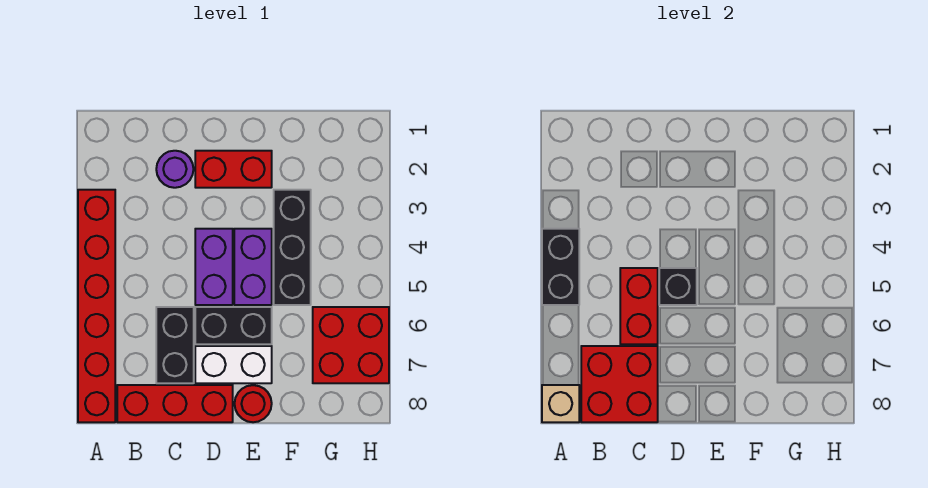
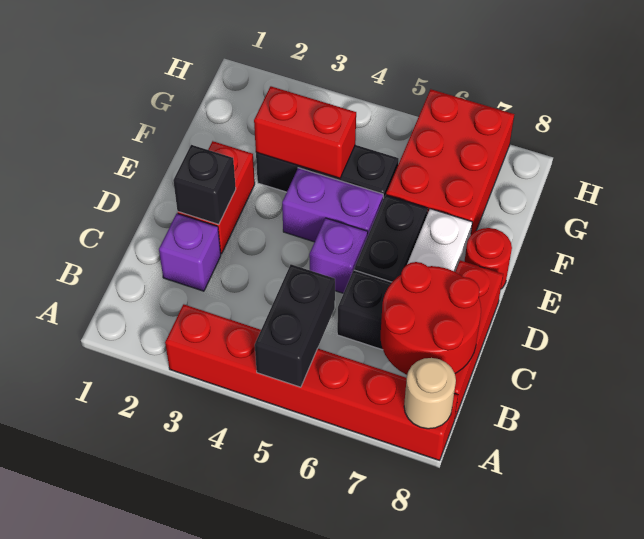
black brick A4:A5 level 2 -> black brick A5:B5 level 2
tan brick A8 level 2 -> tan round brick A8 level 2
red brick B7:C8 level 2 -> red round brick B7:C8 level 2
purple round brick C2 level 1 -> purple brick C2 level 1
red brick C5:C6 level 2 -> red brick F3:F4 level 2
purple brick D4:D5 level 1 -> purple brick D5 level 1
black brick D5 level 2 -> black brick D2 level 2
red brick G6:H7 level 1 -> red brick F6:H7 level 1

